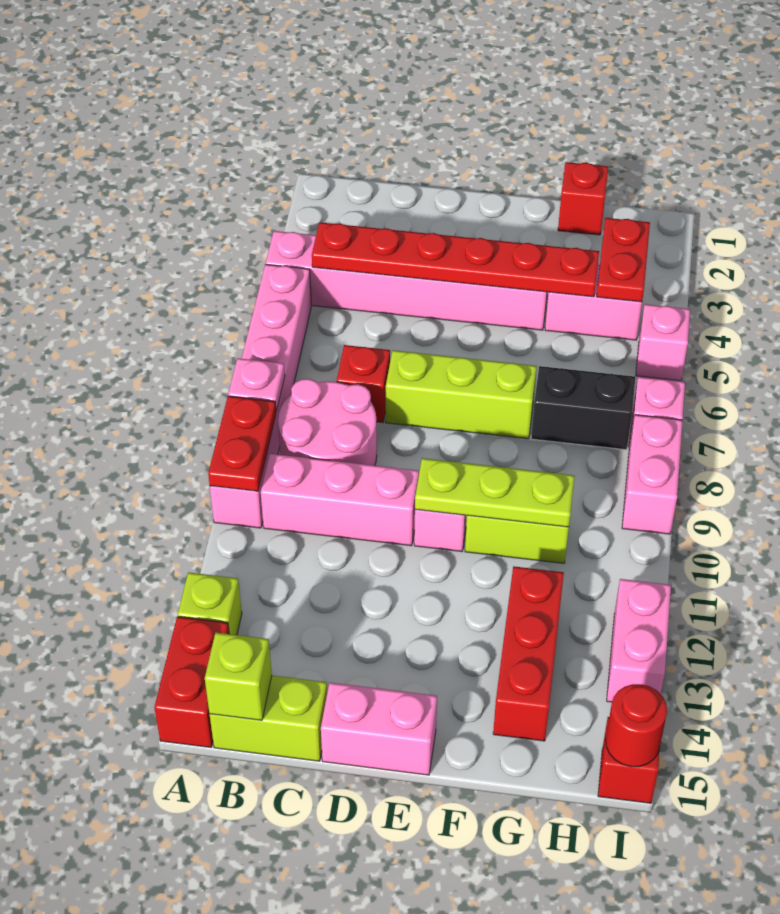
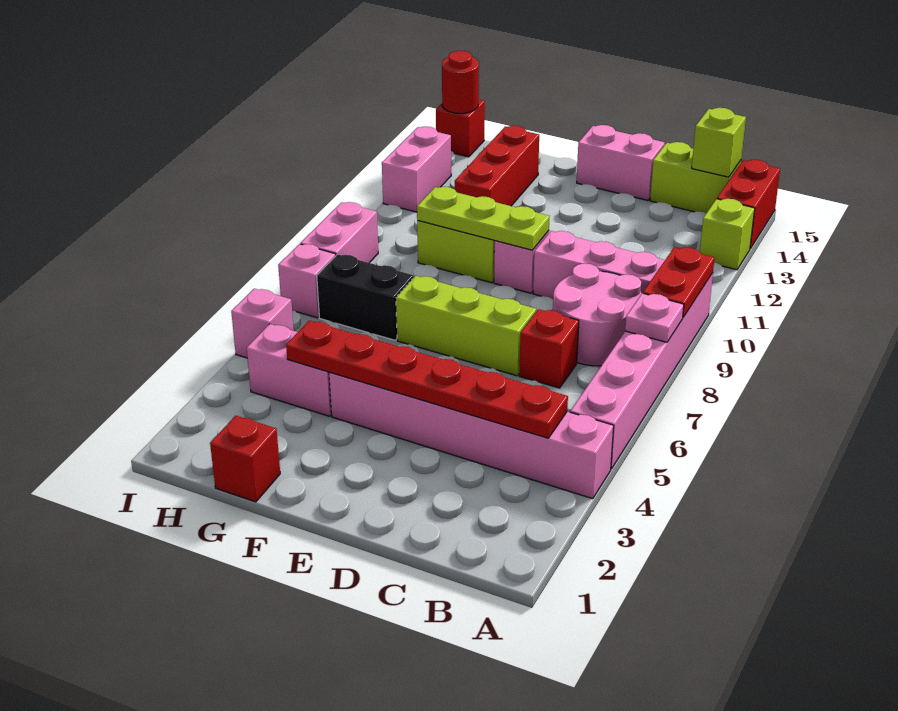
red plate H3:H4 level 2 -> none

